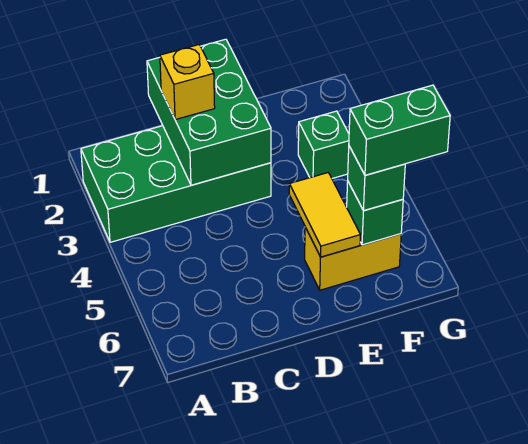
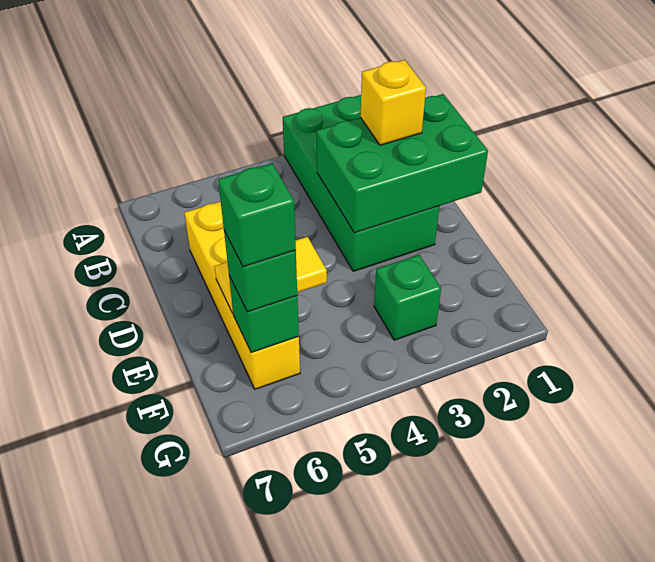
yellow brick E6:F6 level 1 -> yellow brick C6:F6 level 1
green brick F6:G6 level 4 -> green brick F6 level 4

